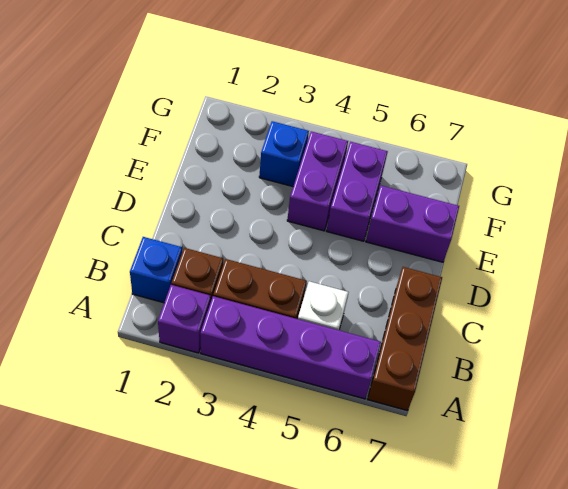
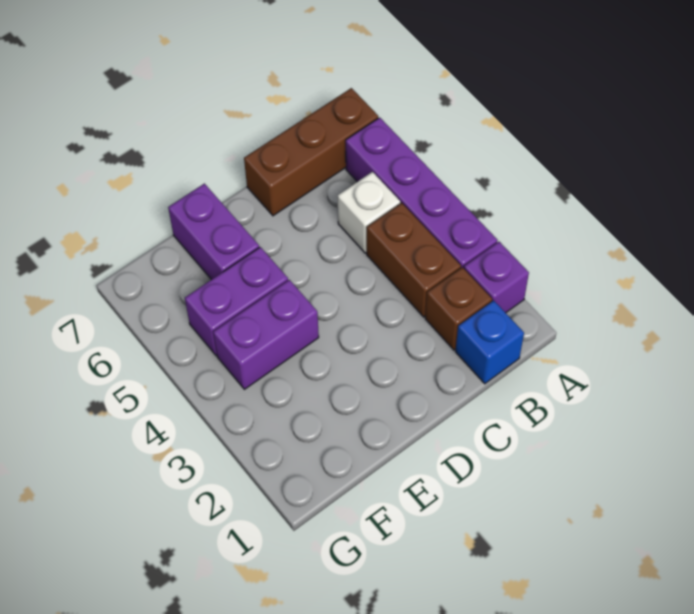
blue brick F3 level 1 -> none

